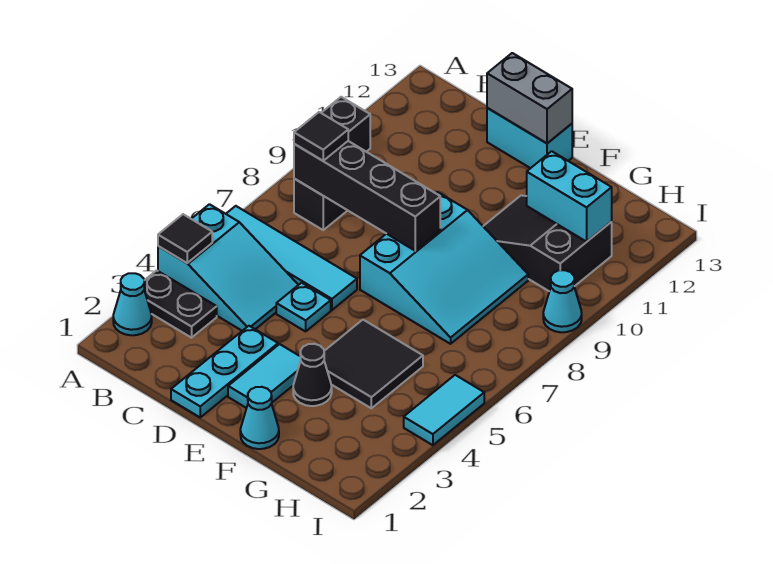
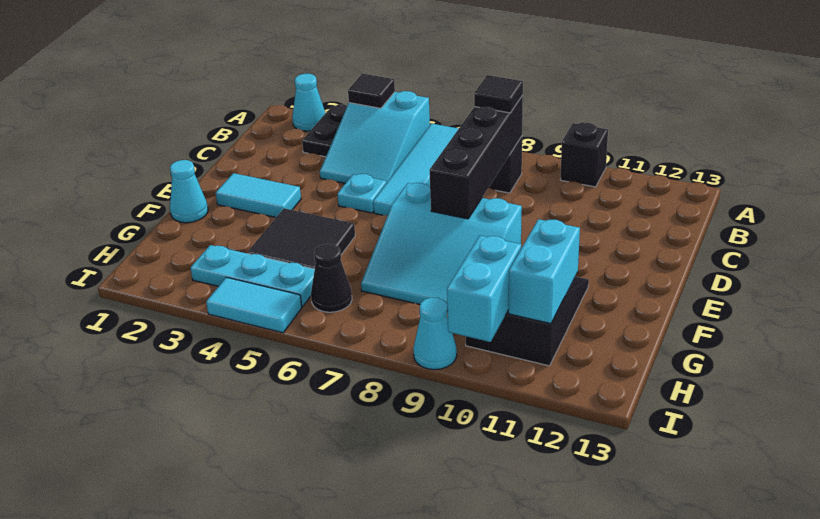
cyan plate D1:D3 level 1 -> cyan plate H3:H5 level 1
cyan brick D13:E13 level 1 -> cyan brick H10:I10 level 2
grey brick D13:E13 level 2 -> none
black cone F3 level 1 -> black cone H6 level 1

